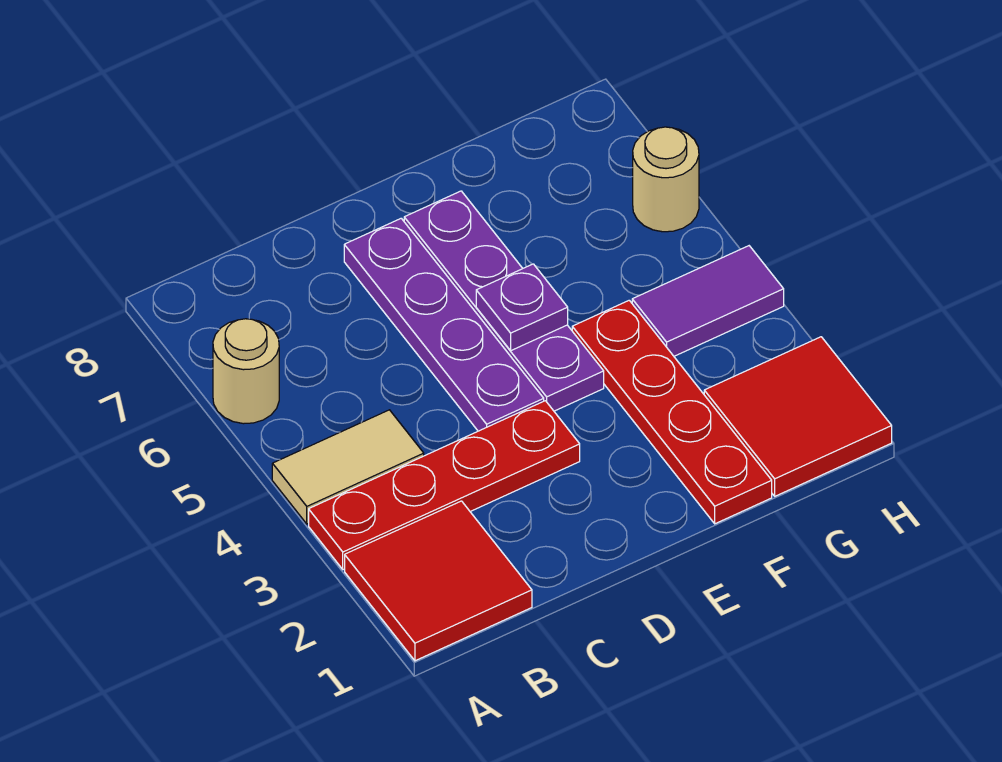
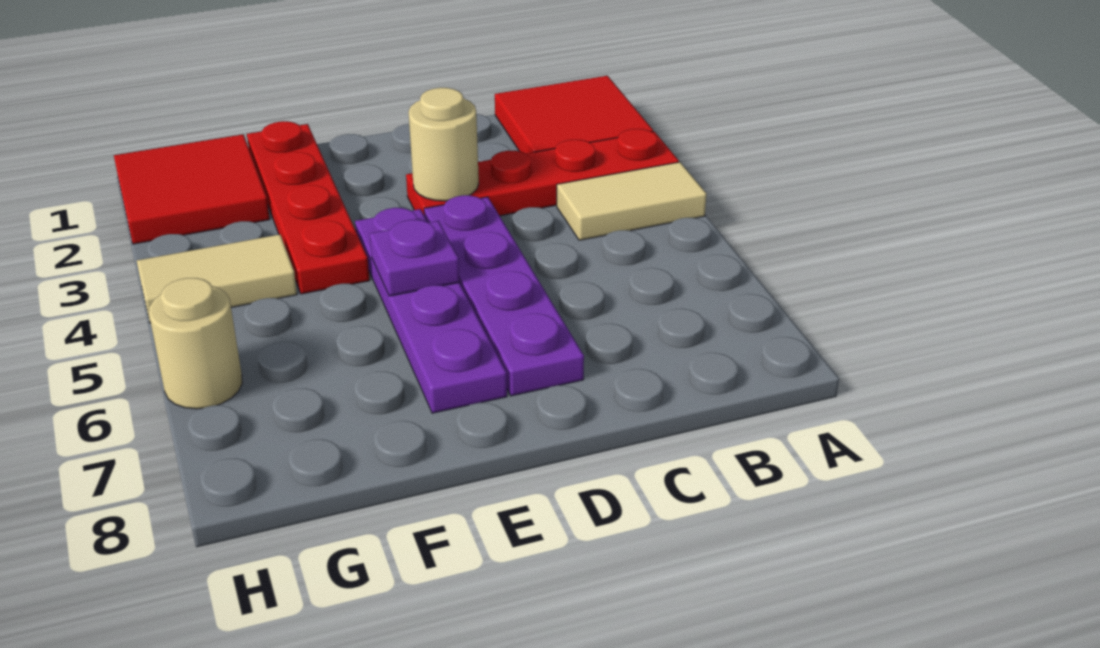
tan round brick A6 level 1 -> tan round brick D3 level 2
purple tile G4:H4 level 1 -> tan tile G4:H4 level 1

